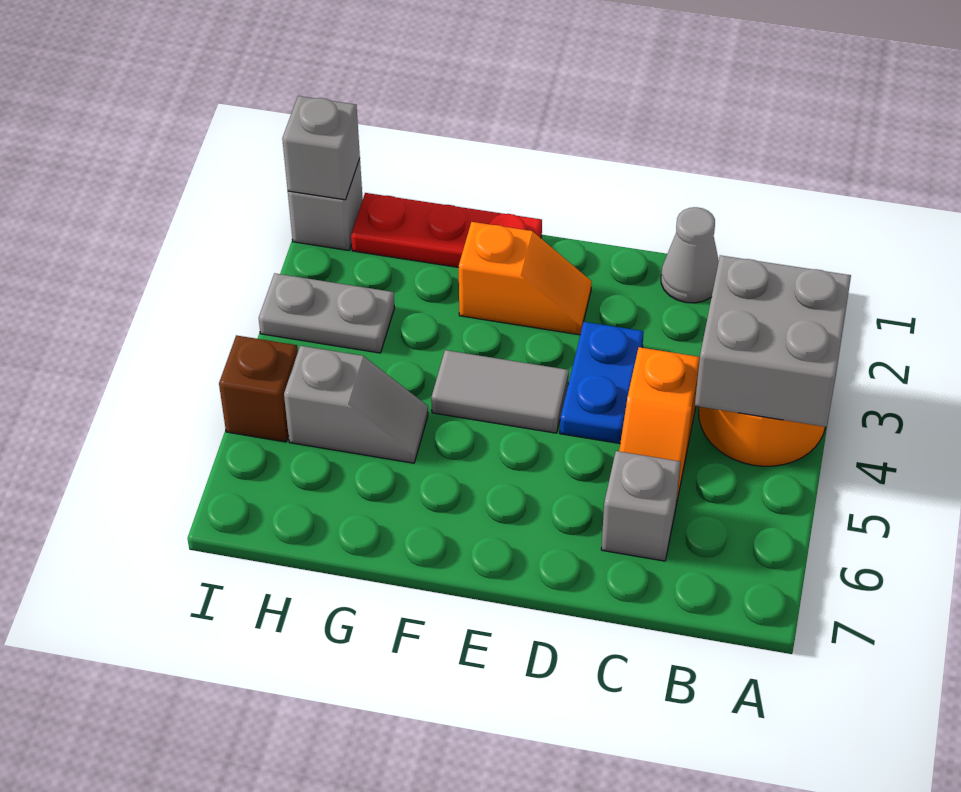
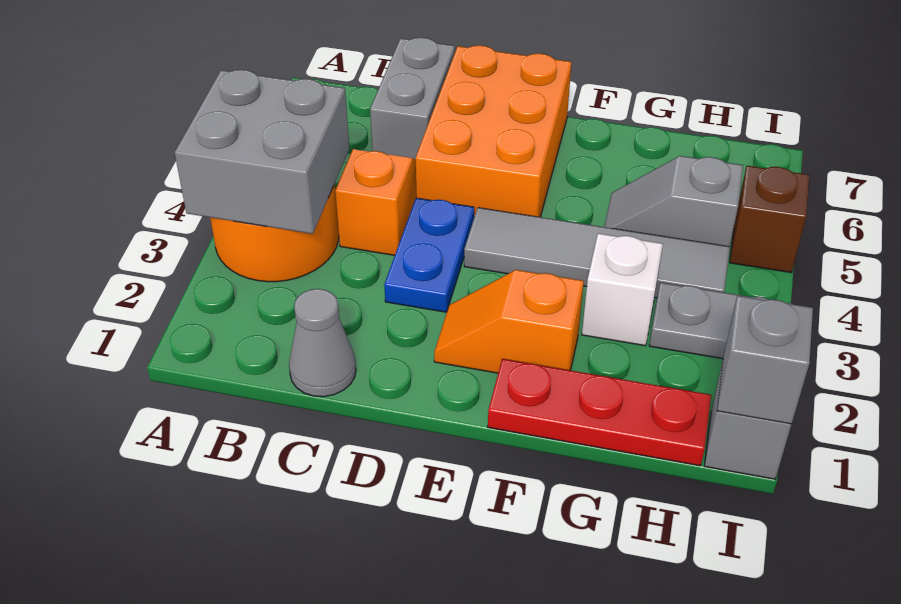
grey brick C6 level 1 -> grey brick C6:C7 level 1
none -> orange brick D5:E7 level 1
grey tile E4:F4 level 1 -> grey tile E4:H4 level 1
none -> white brick G3 level 1

